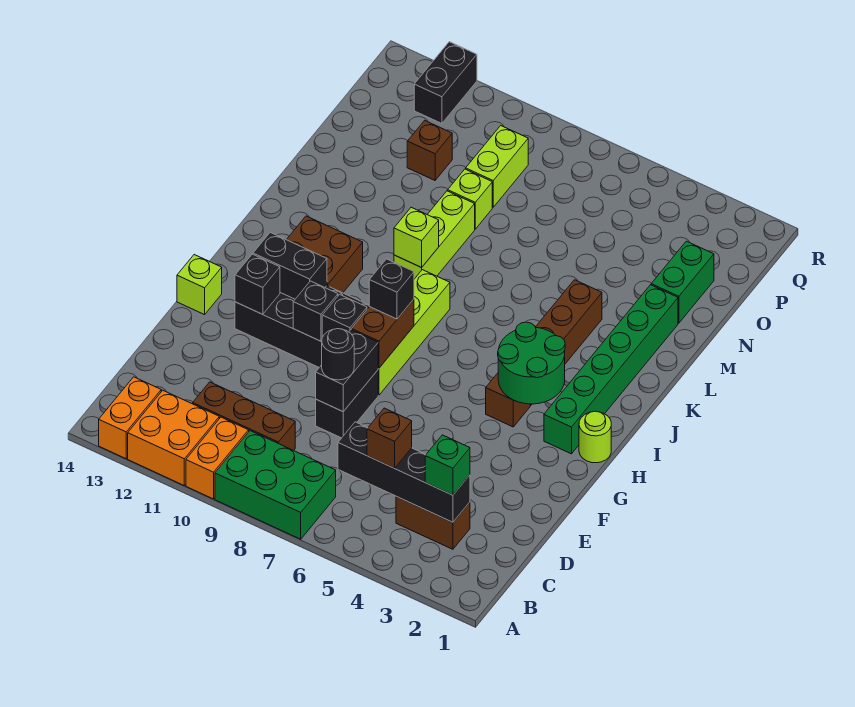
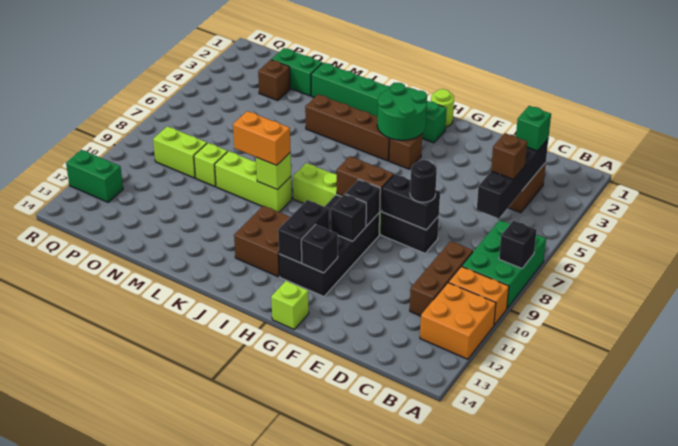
orange brick A13:B13 level 1 -> orange brick K9:L9 level 3
black brick H8 level 3 -> black brick A8 level 2
brown brick O11 level 1 -> brown brick O3 level 1
black brick Q12:R12 level 1 -> green brick Q12:R12 level 1

